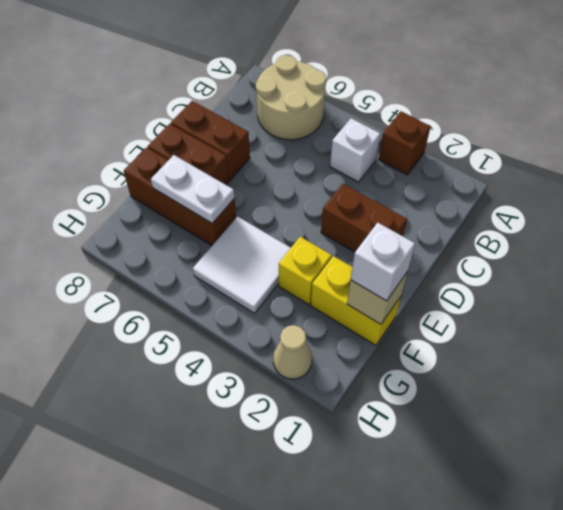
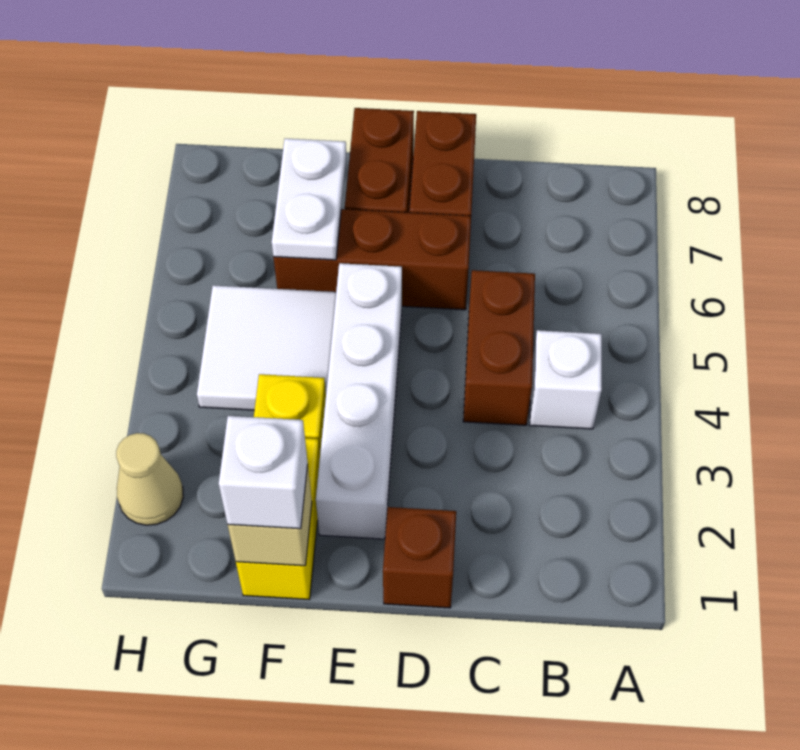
brown brick A3 level 1 -> brown brick D1 level 1
tan round brick A6:B7 level 1 -> none
brown brick D2:D3 level 1 -> brown brick C4:C5 level 1
none -> white brick E2:E5 level 1
brown brick F6:F8 level 1 -> brown brick D6:F6 level 1

